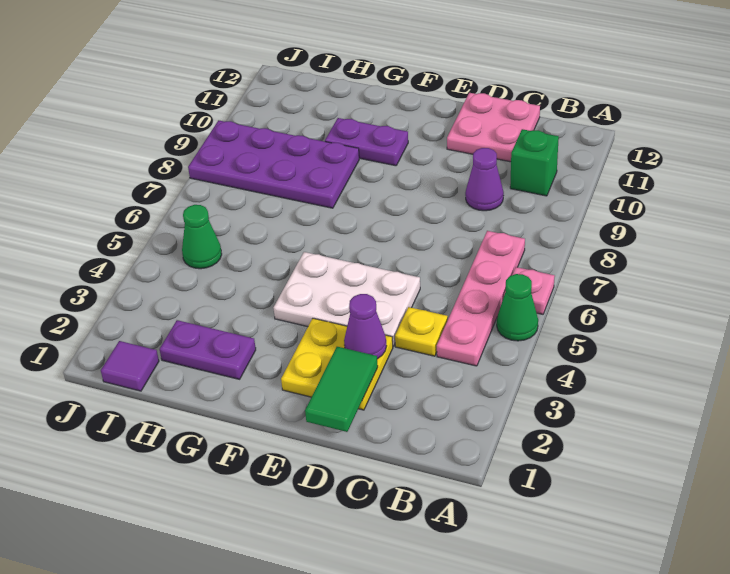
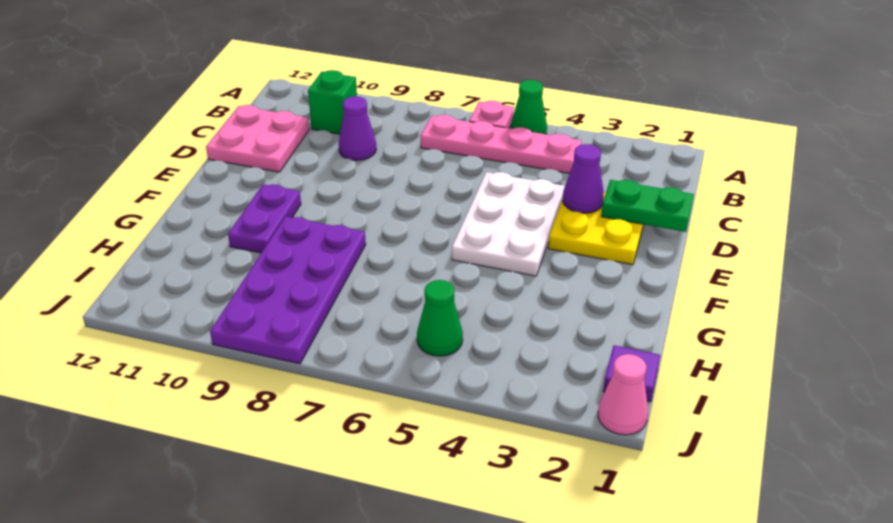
yellow plate C4 level 1 -> none
green tile D1:D2 level 2 -> green plate D1:D2 level 2
purple plate G2:H2 level 1 -> none
none -> pink cone J1 level 1

